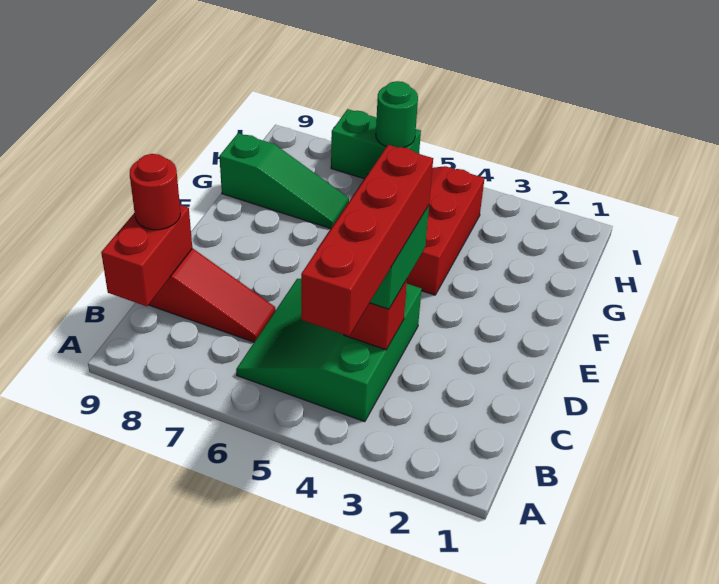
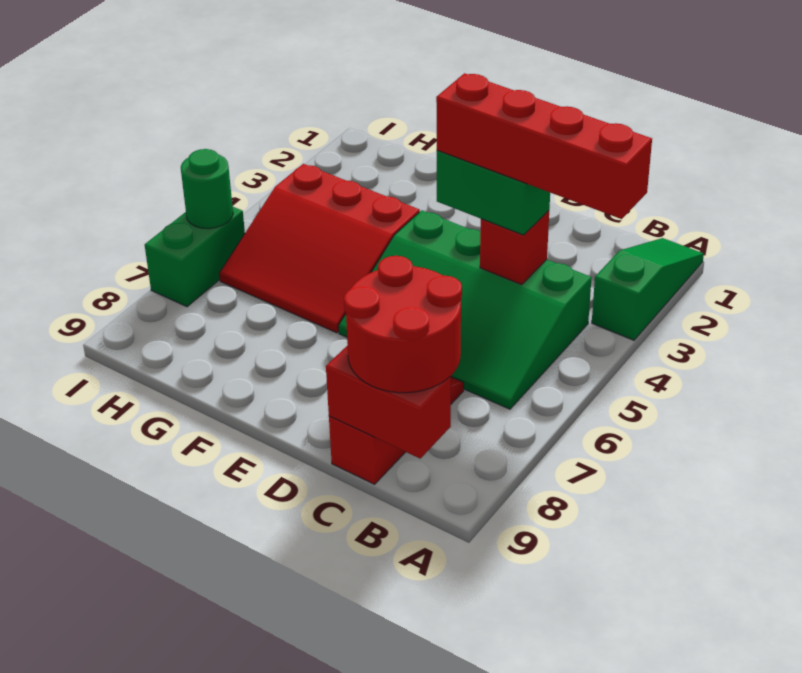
green slope B4:D6 level 1 top 4 -> green slope B4:E6 level 1 top 4
red round brick C9 level 3 -> red round brick B8:C9 level 3
green slope G7:G9 level 1 top 9 -> green slope A1:A3 level 1 top 3

